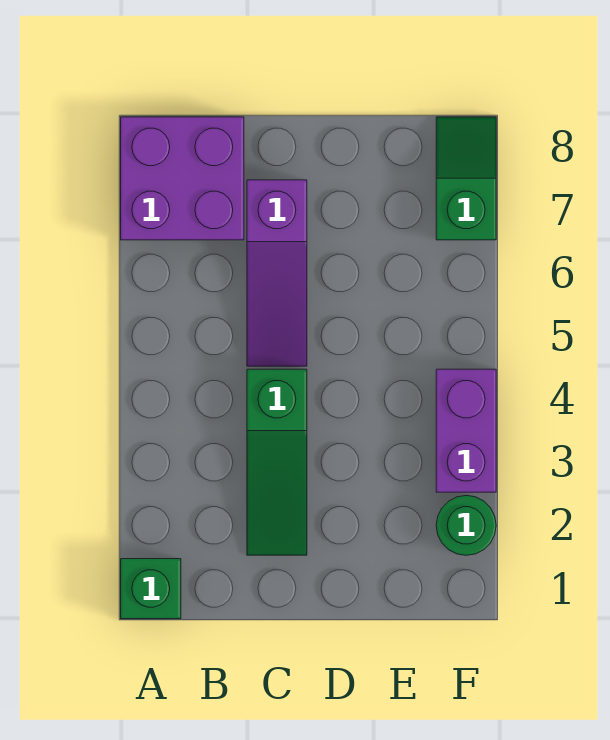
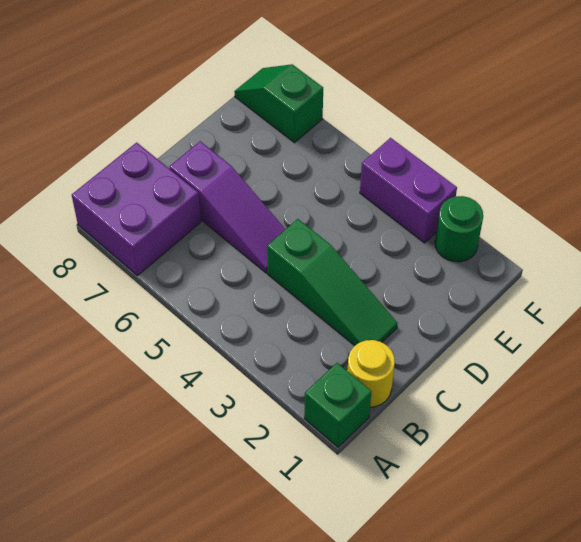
none -> yellow round brick B1 level 1

